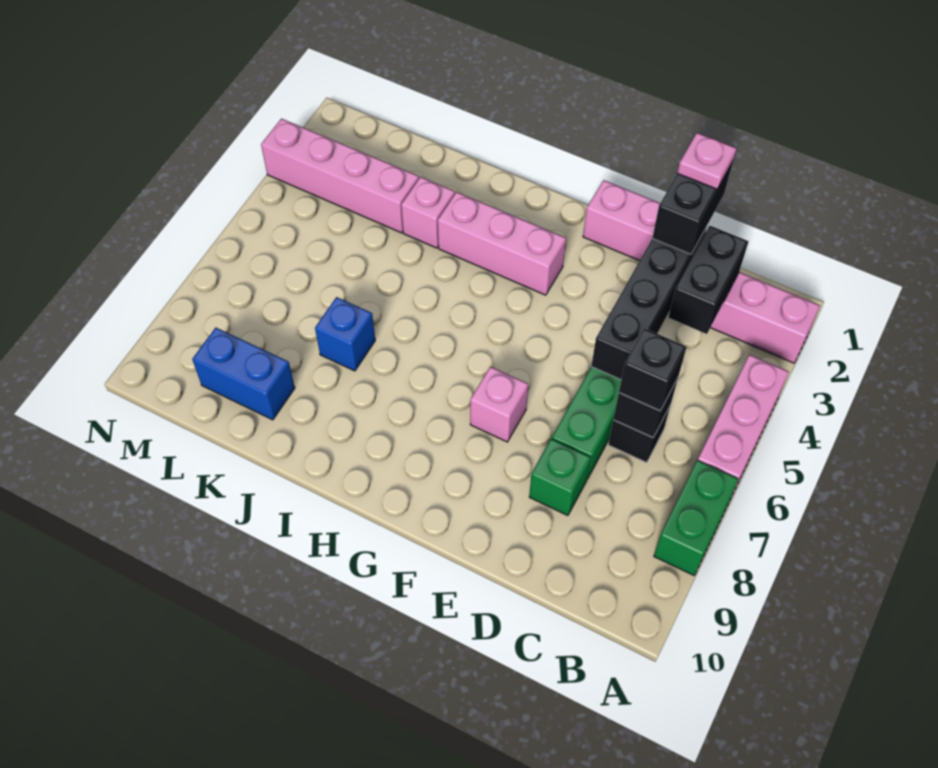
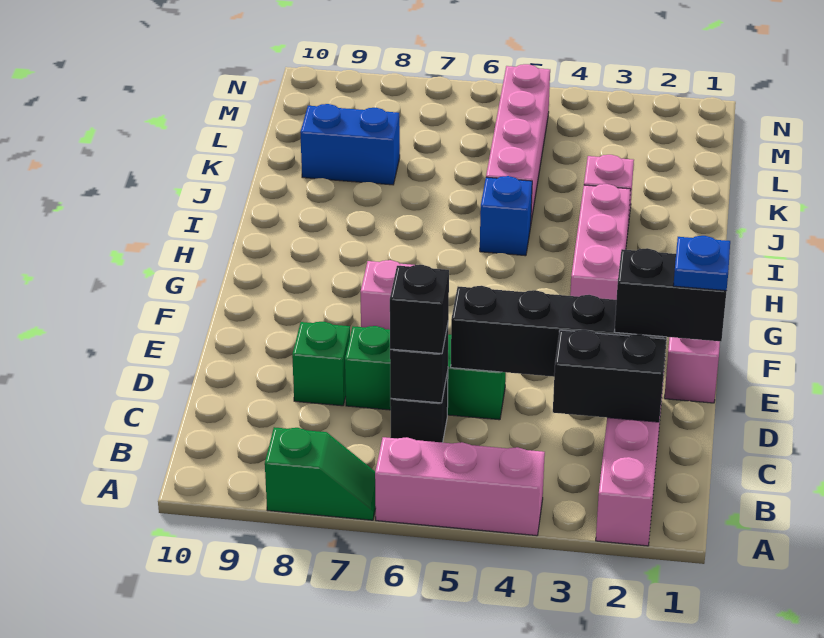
green brick A7:A8 level 1 -> green slope A7:A8 level 1 top 8
pink plate D1 level 4 -> blue plate D1 level 4
blue brick J7 level 1 -> blue brick I5 level 1
pink brick K3:N3 level 1 -> pink brick J5:M5 level 1
blue brick K9:L9 level 1 -> blue brick K8:K9 level 1

